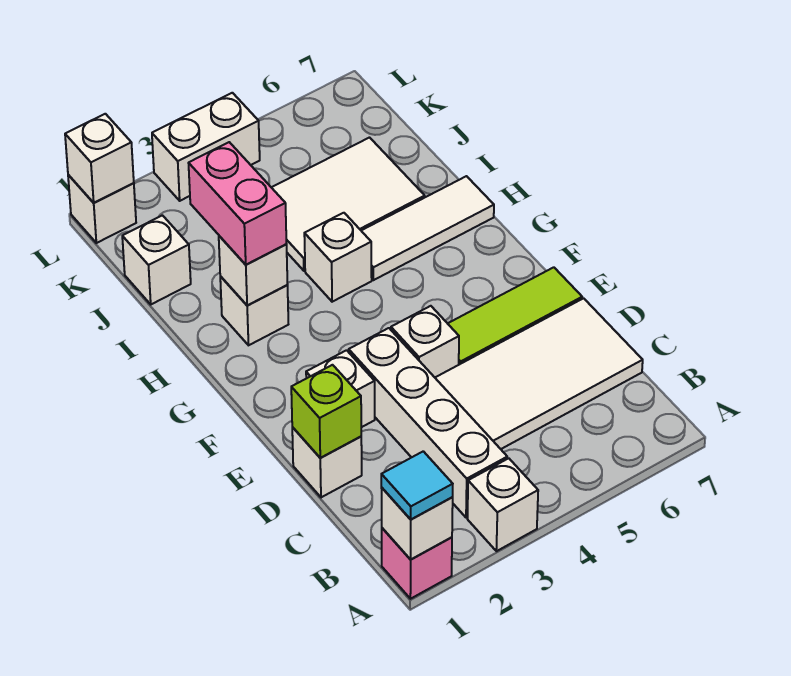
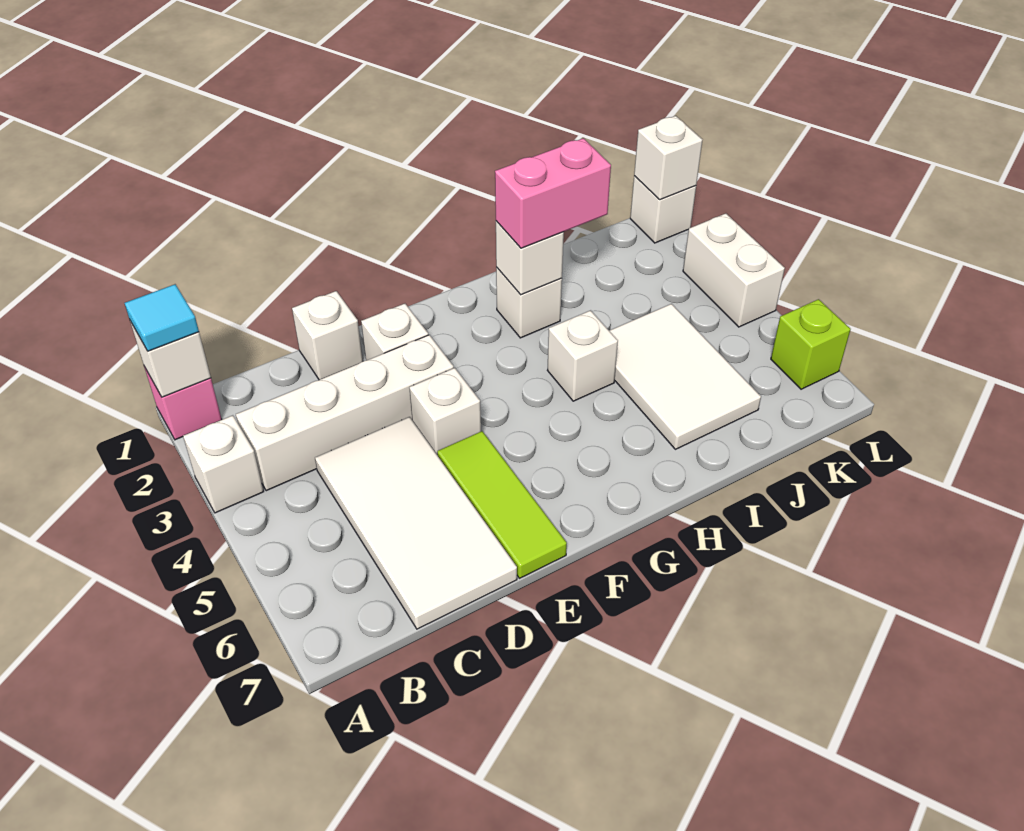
lime brick D1 level 2 -> lime brick L6 level 1
white tile H5:H7 level 1 -> none
white brick J1 level 1 -> none

